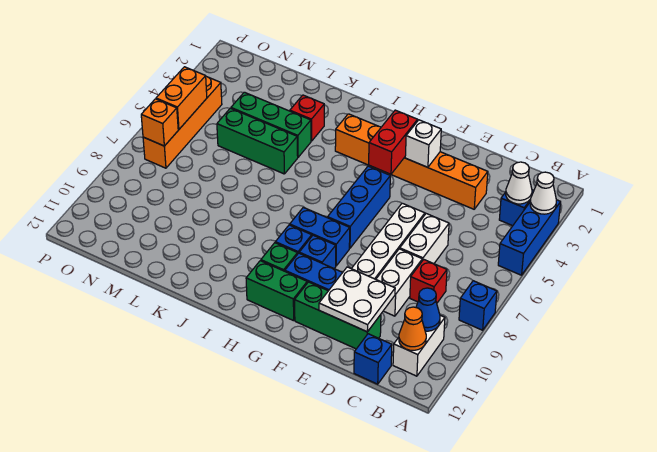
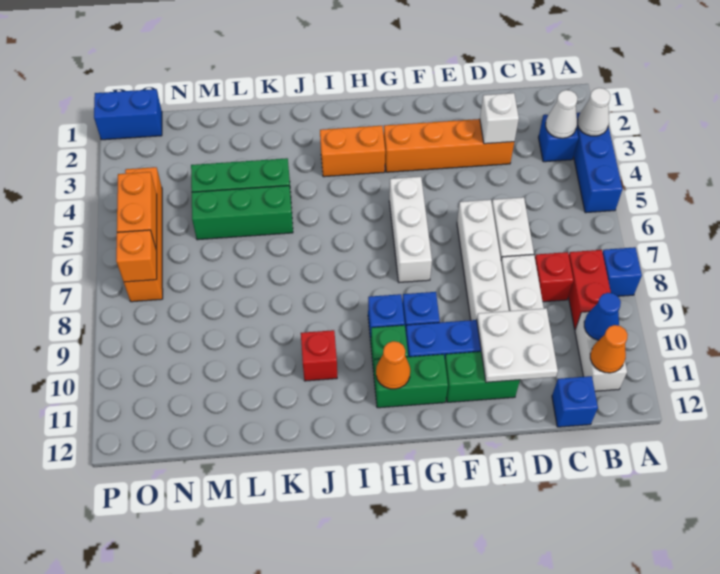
green brick D11:F11 level 1 -> green brick E11:F11 level 1
white brick F3 level 2 -> white brick D3 level 2
red brick G3:G4 level 2 -> red brick B8:B9 level 1
blue brick G5:G7 level 1 -> white brick G5:G7 level 1
blue brick G8:H8 level 1 -> blue brick O1:P1 level 1
none -> orange cone H11 level 2
red brick K3 level 1 -> red brick J10 level 1

